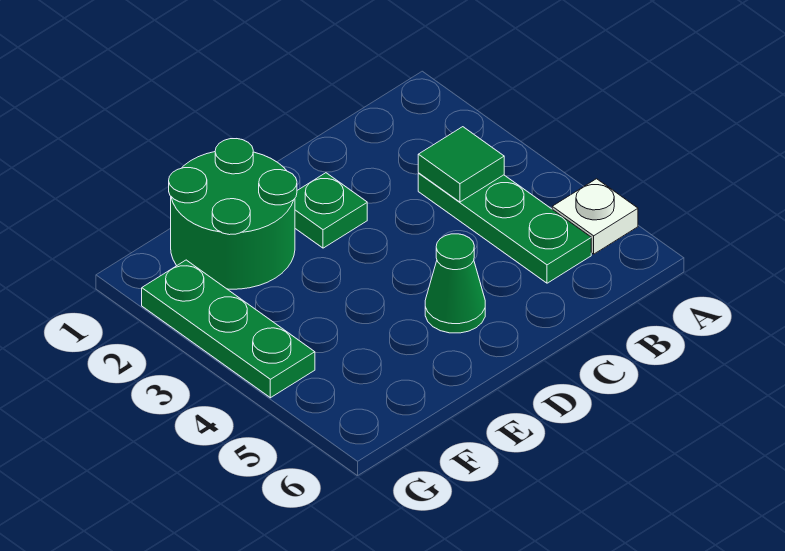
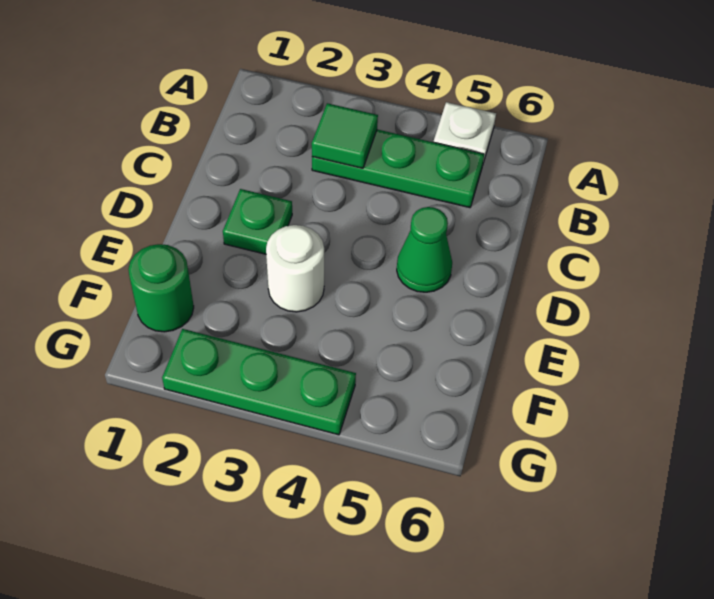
green round brick E1:F2 level 1 -> green round brick F1 level 1
none -> white round brick E3 level 1

